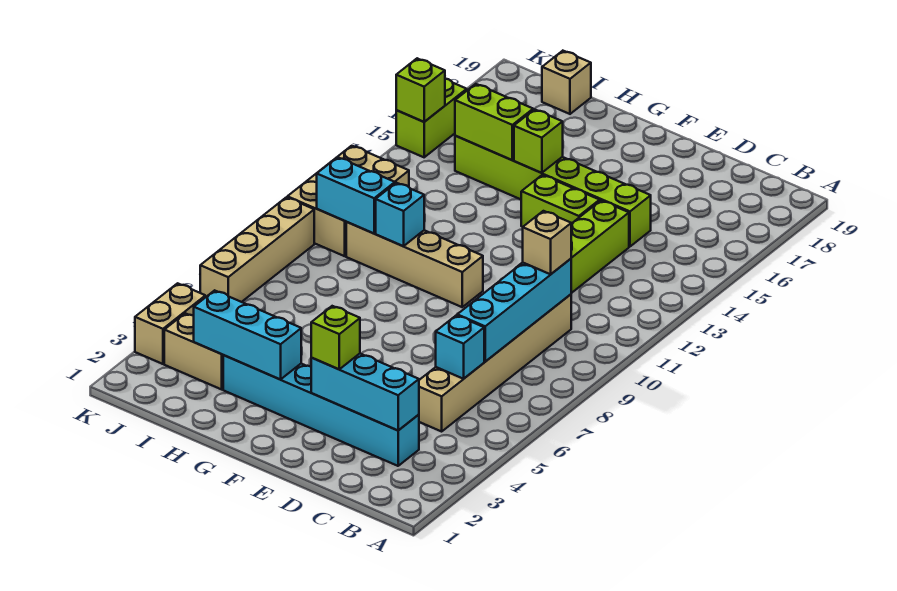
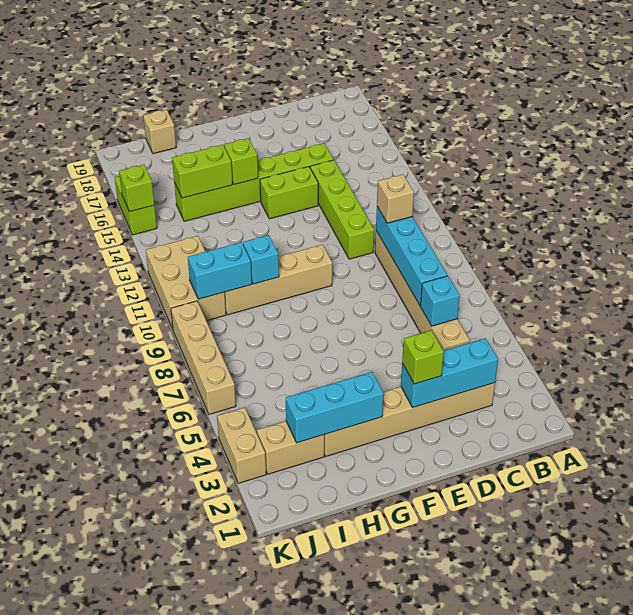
cyan brick C3:H3 level 1 -> tan brick C3:H3 level 1

